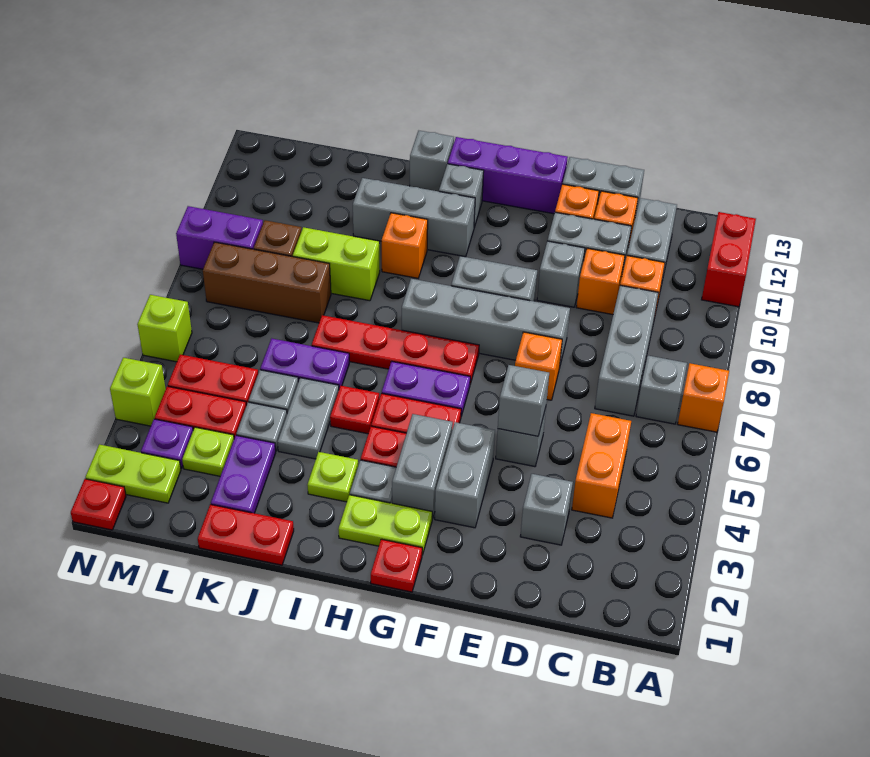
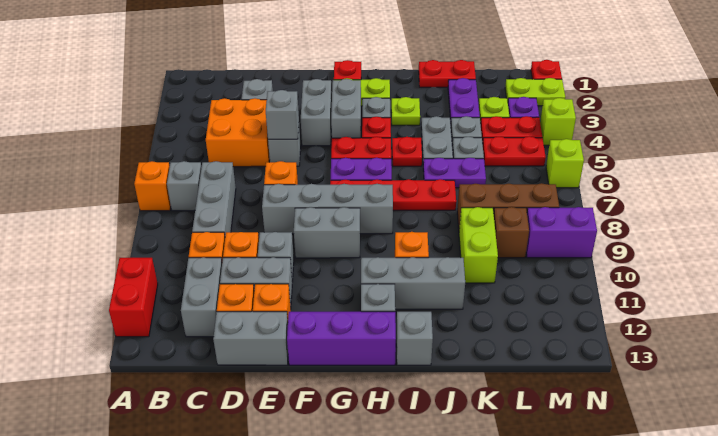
orange brick C4:C5 level 1 -> orange brick C4:D5 level 1
lime brick J9:K9 level 1 -> lime brick K9:K10 level 1

